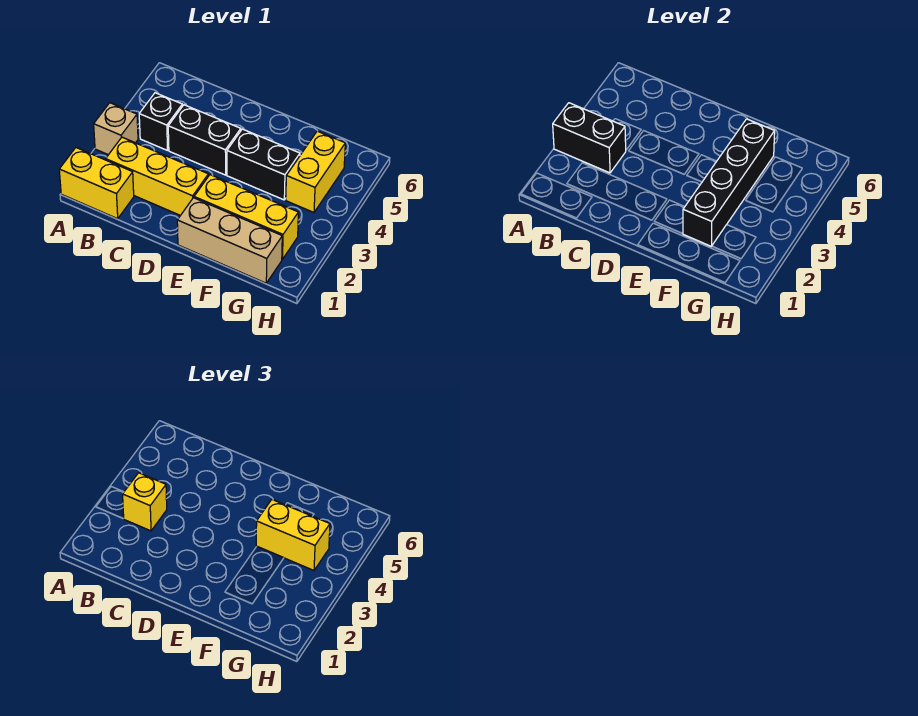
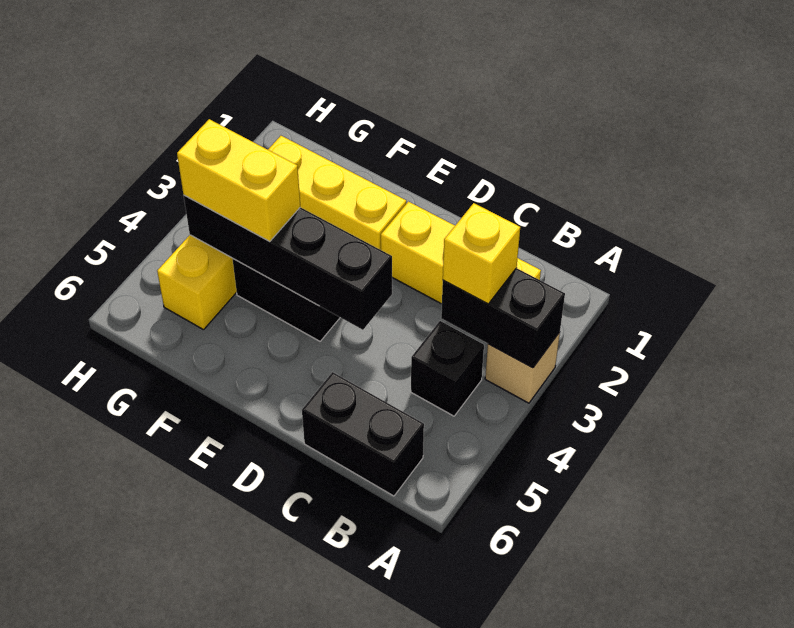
yellow brick A1:B1 level 1 -> none
black brick C4:D4 level 1 -> black brick B6:C6 level 1
tan brick E1:G1 level 1 -> none
black brick F2:F5 level 2 -> black brick D4:G4 level 2

